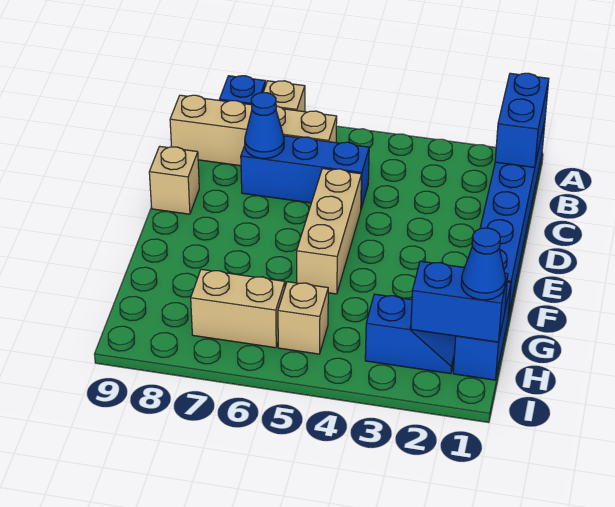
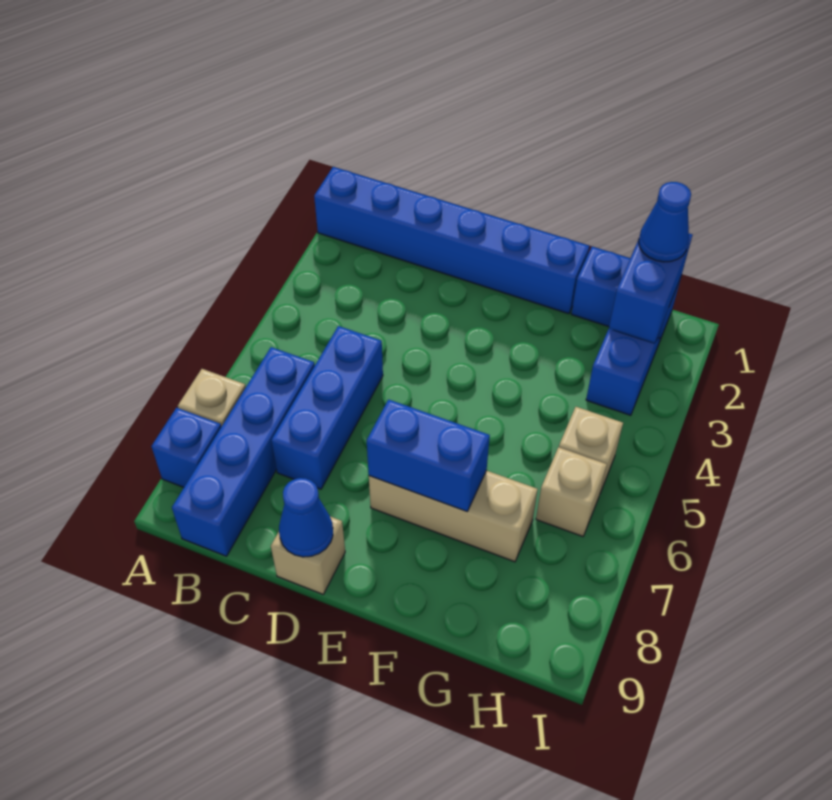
blue brick A1:B1 level 2 -> blue brick E7:F7 level 2
tan brick B6:B9 level 1 -> blue brick B6:B9 level 1
blue cone C7 level 2 -> blue cone D9 level 2
tan brick D5:F5 level 1 -> tan brick E7:G7 level 1
tan brick H6:H7 level 1 -> tan brick H6 level 1

